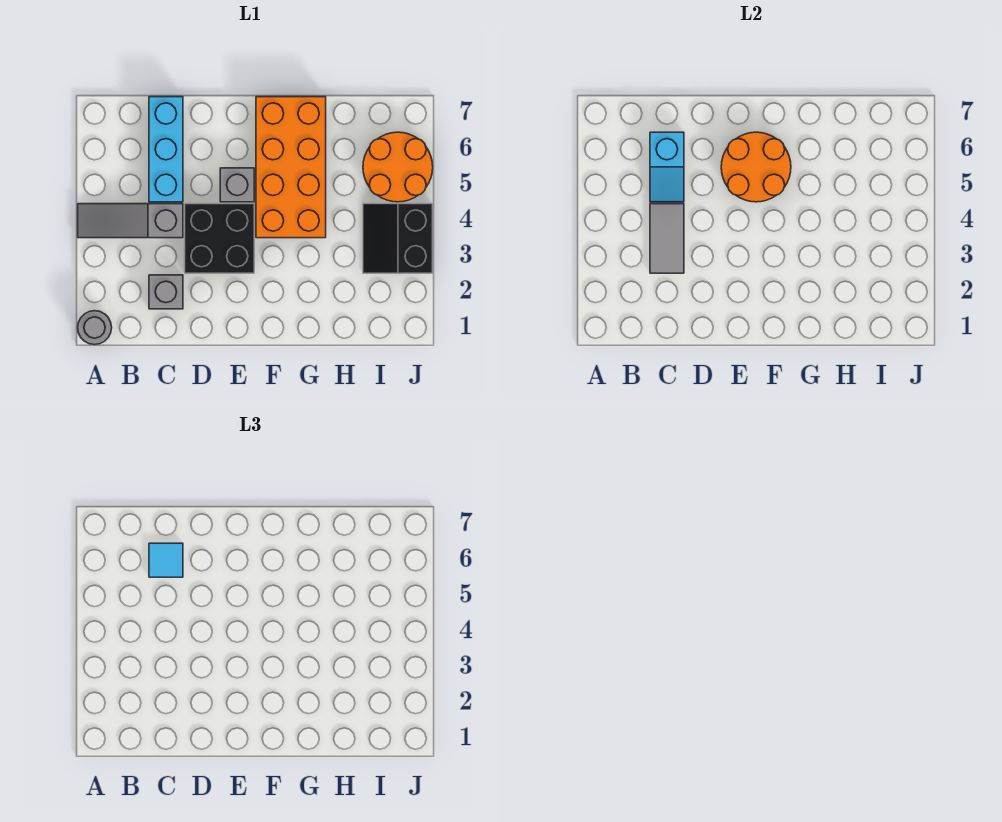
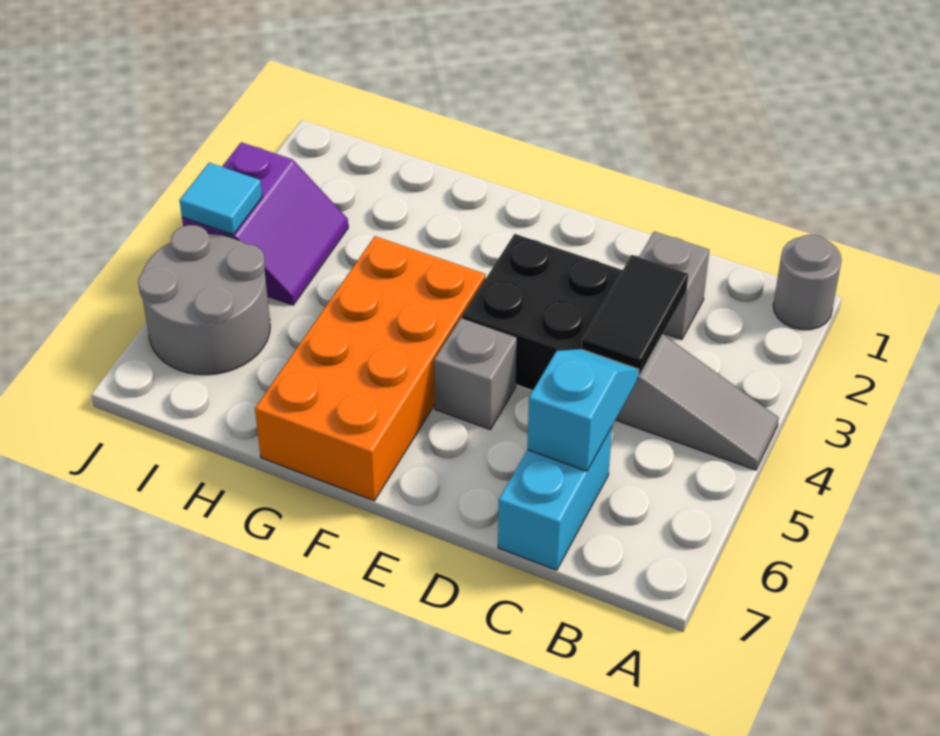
grey tile C3:C4 level 2 -> black tile C3:C4 level 2
cyan brick C5:C7 level 1 -> cyan brick C6:C7 level 1
cyan tile C6 level 3 -> cyan tile J4 level 2
orange round brick E5:F6 level 2 -> none
black slope I3:J4 level 1 top J -> purple slope I3:J4 level 1 top J
orange round brick I5:J6 level 1 -> grey round brick I5:J6 level 1

